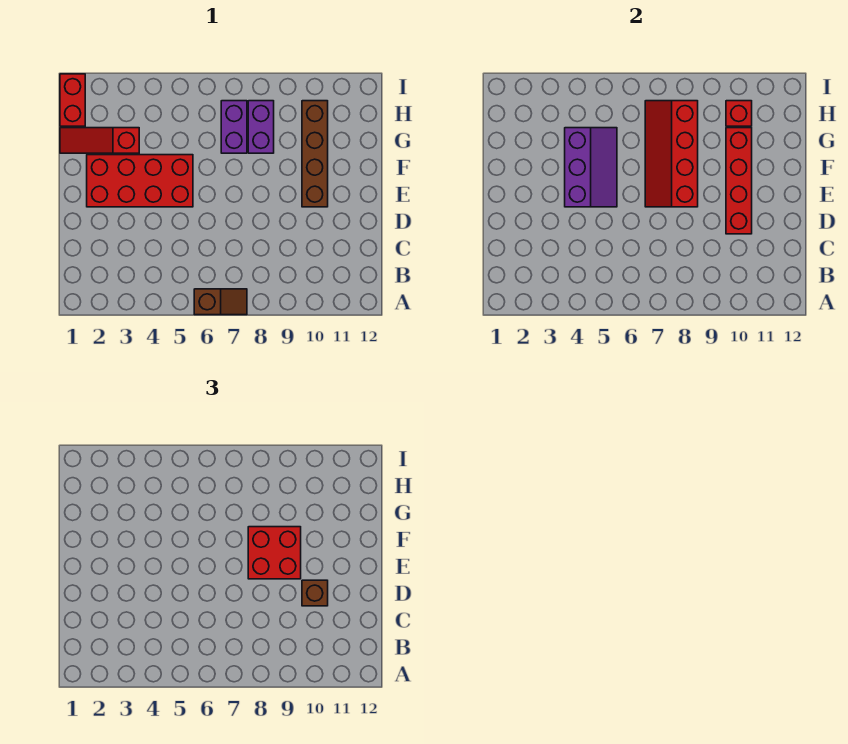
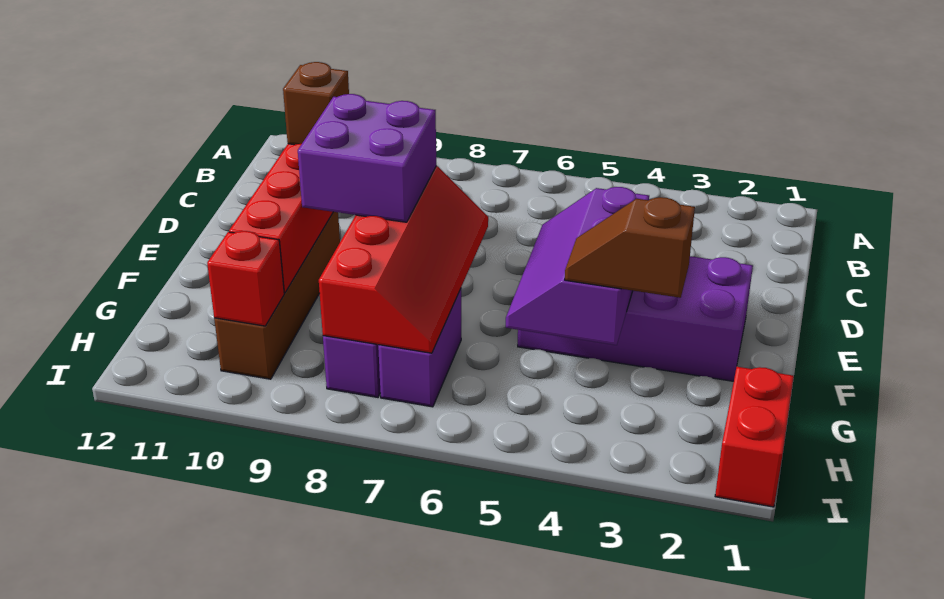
brown slope A6:A7 level 1 top 6 -> brown slope G3:G4 level 3 top 3
red brick E2:F5 level 1 -> purple brick E2:F5 level 1
red brick E8:F9 level 3 -> purple brick E8:F9 level 3
red slope G1:G3 level 1 top 3 -> none

